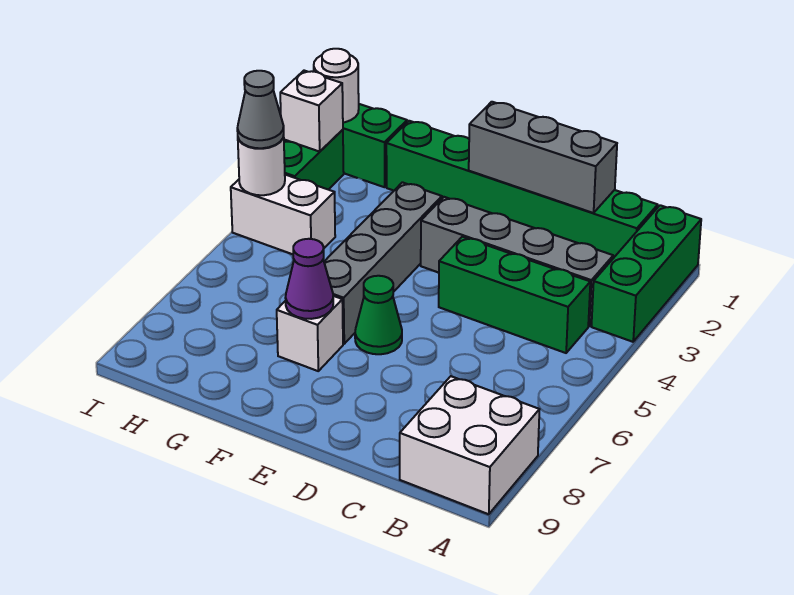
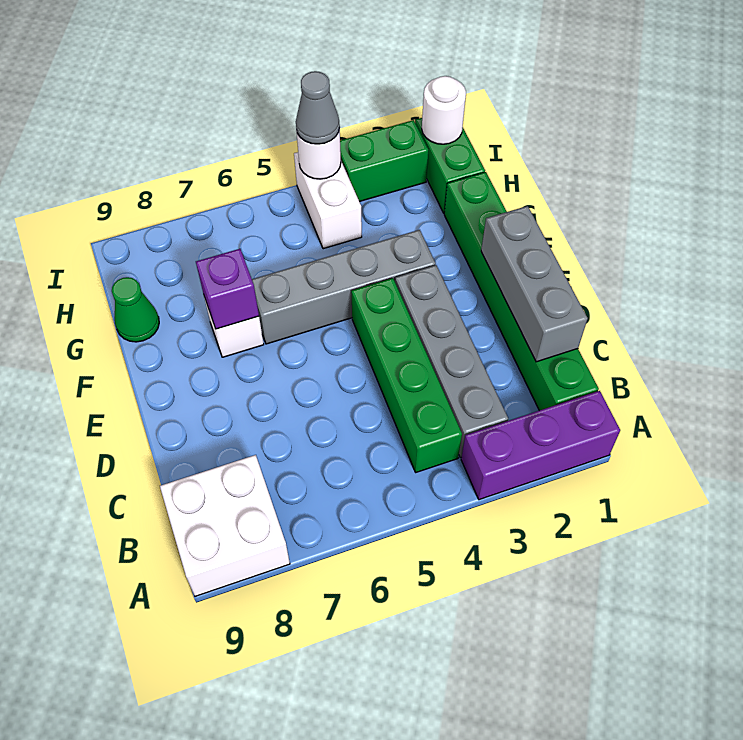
green brick A1:A3 level 1 -> purple brick A1:A3 level 1
green brick B4:D4 level 1 -> green brick B4:E4 level 1
green cone E6 level 1 -> green cone G9 level 1
purple cone F7 level 2 -> purple brick F7 level 2
white brick I2 level 2 -> none

